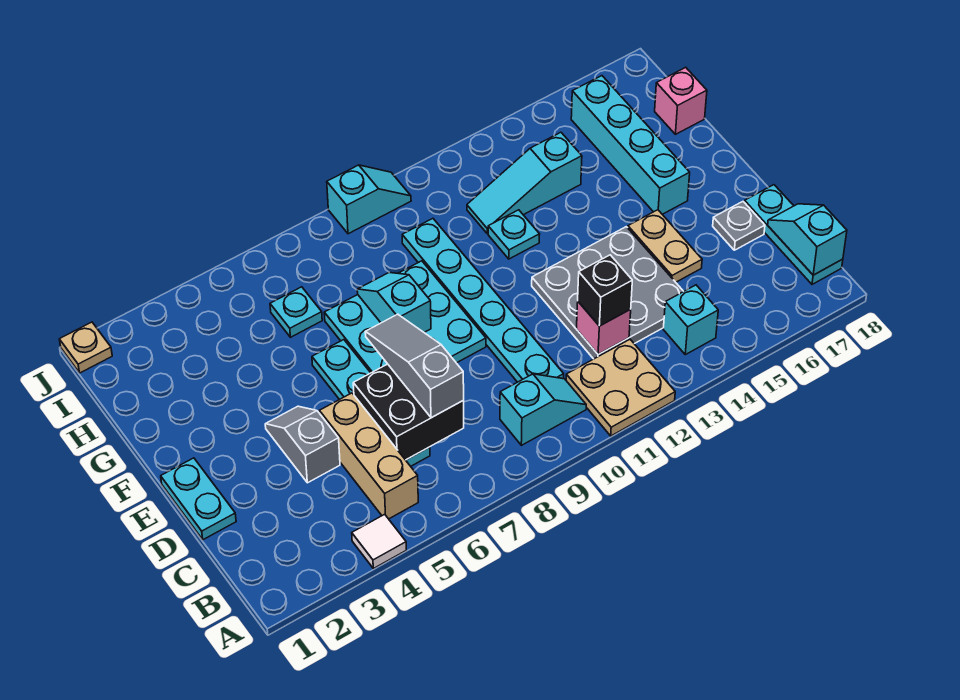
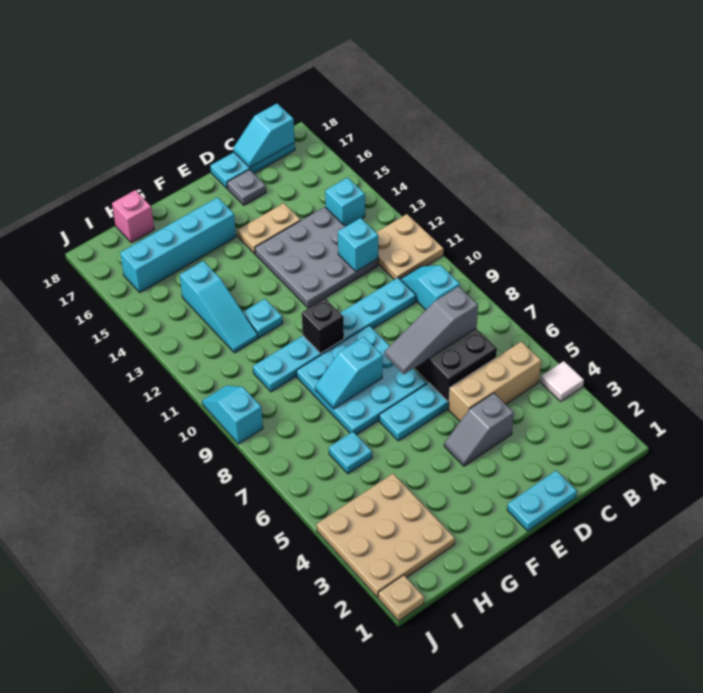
pink brick C12 level 2 -> cyan brick C12 level 2
black brick C12 level 3 -> black brick F10 level 2
none -> tan plate H2:J4 level 1

